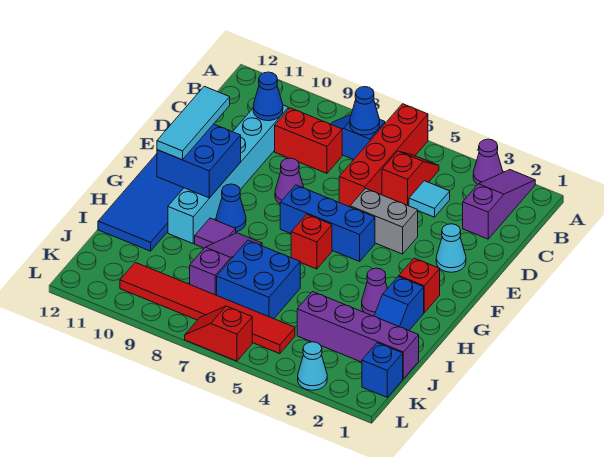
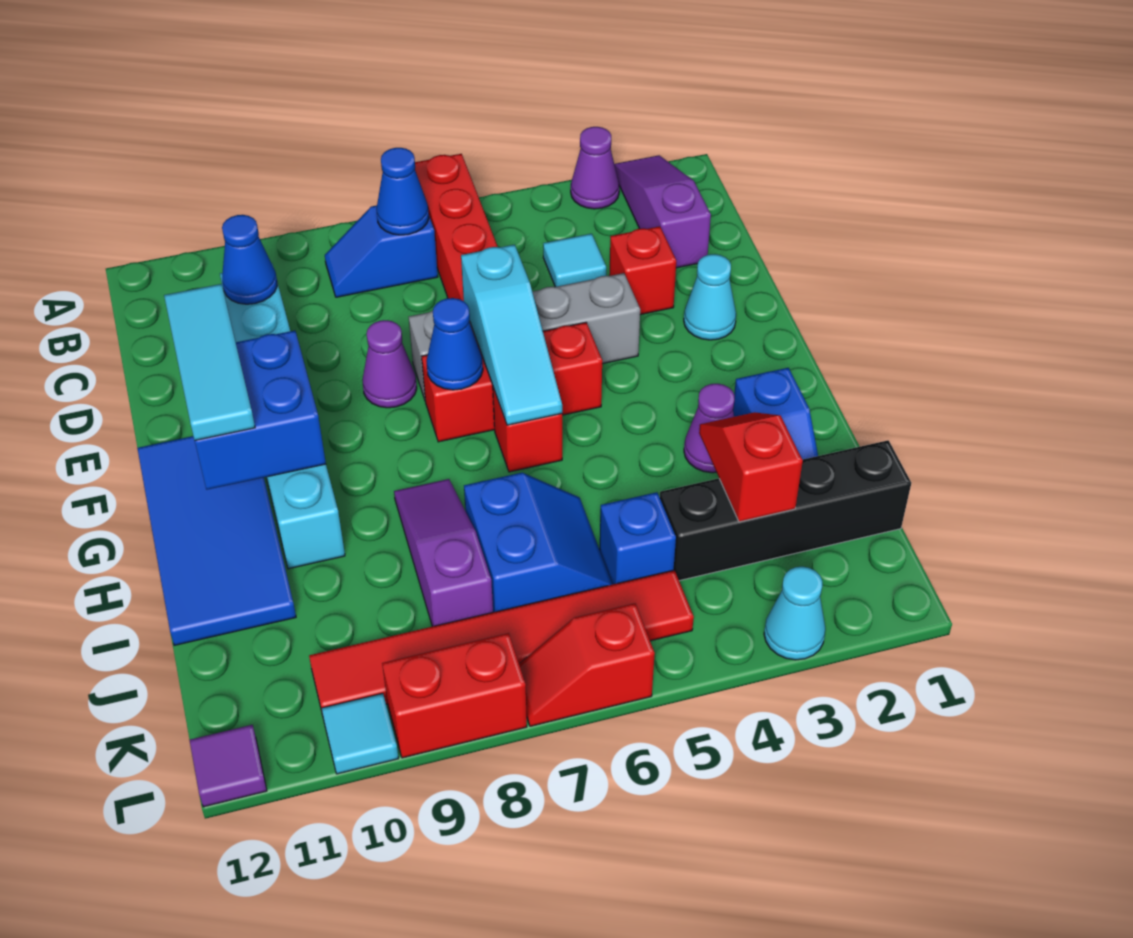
red slope B5:C5 level 1 top C -> red slope I3:J3 level 2 top J
red brick C8:C9 level 1 -> red brick L8:L9 level 1
grey brick E4:E5 level 1 -> grey brick E4:E7 level 1
none -> cyan slope E6:G6 level 2 top E
blue brick F5:F7 level 1 -> red brick F5:F7 level 1
red brick G2 level 1 -> red brick D3 level 1
blue cone G9 level 1 -> blue cone F7 level 2
purple tile H9 level 1 -> purple tile L12 level 1
blue brick I6:J7 level 1 -> blue slope I6:J7 level 1 top 7
purple brick J1:J4 level 1 -> black brick J1:J4 level 1
blue brick K1 level 1 -> blue brick J5 level 1
none -> cyan tile L10 level 1

